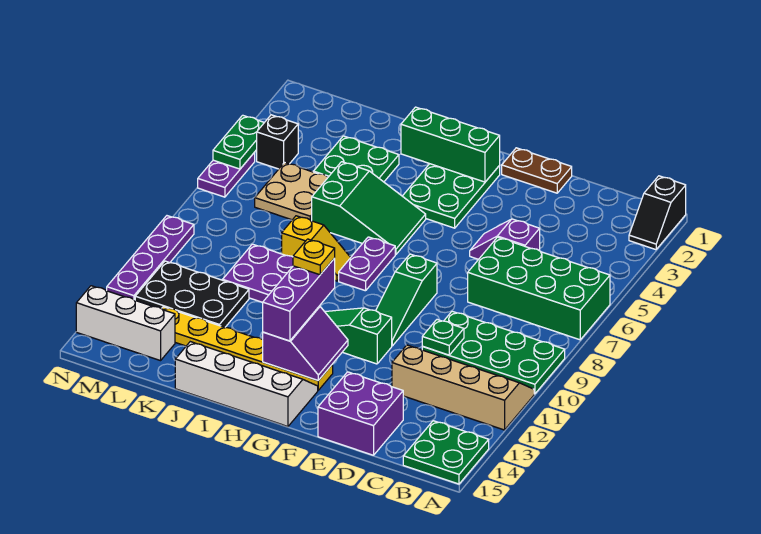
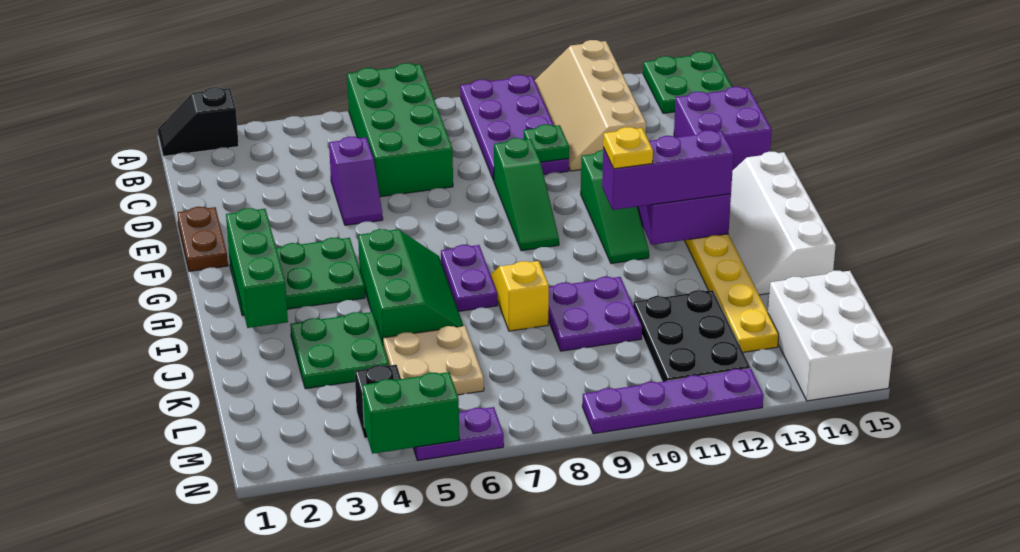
black slope A1:A2 level 1 top 1 -> black slope A1:A2 level 1 top 2
green plate A9:D10 level 1 -> purple plate A9:D10 level 1
green slope F8:F10 level 1 top 8 -> green slope E9:G9 level 1 top E
green slope H5:J6 level 1 top J -> green slope H5:J6 level 1 top 5
purple plate H7:H8 level 1 -> purple plate H7:I7 level 1
white brick L14:N14 level 1 -> white brick L14:N15 level 1
green plate N4:N5 level 2 -> green brick N4:N5 level 2

